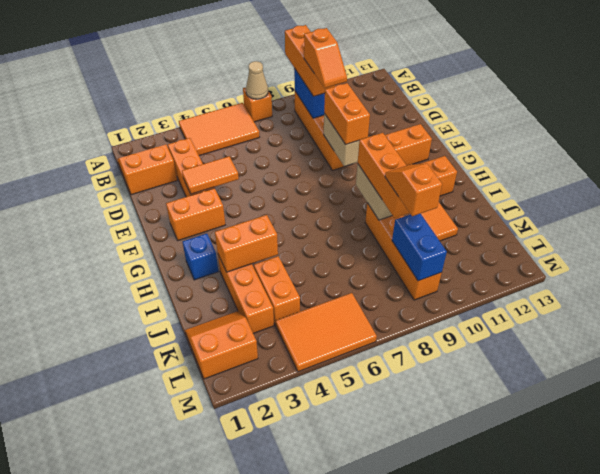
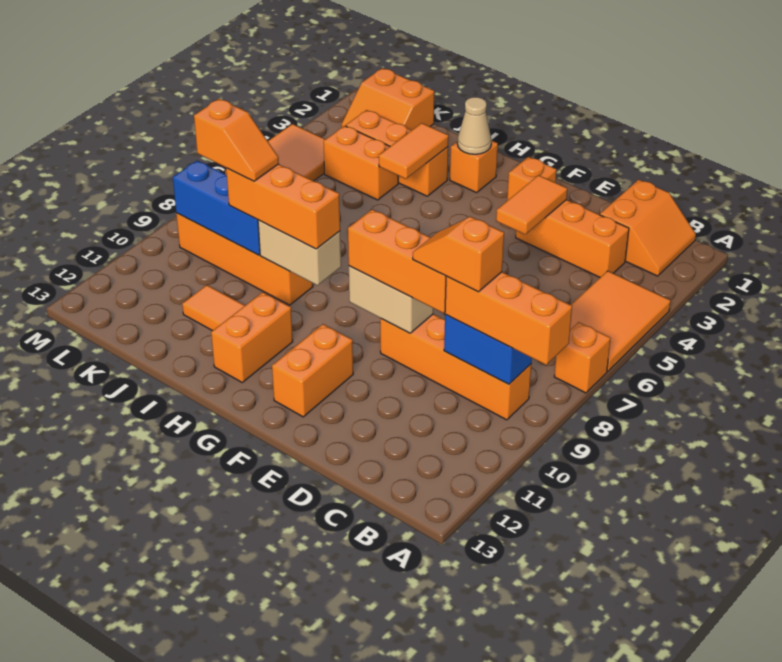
tan cone A7 level 2 -> tan cone H2 level 2
orange brick E9:F9 level 3 -> orange brick D9:F9 level 3
orange brick F2:F3 level 1 -> orange brick F2 level 1
blue brick H2 level 1 -> orange brick H2 level 1
orange brick I3:I4 level 2 -> orange tile I3:I4 level 2
orange slope K1:L2 level 1 top L -> orange slope K1:L2 level 1 top 1
blue brick K9:L9 level 2 -> blue brick J9:L9 level 2

